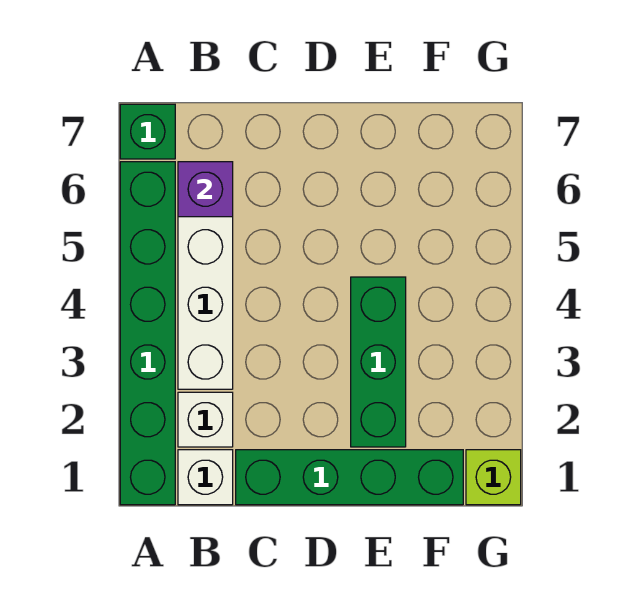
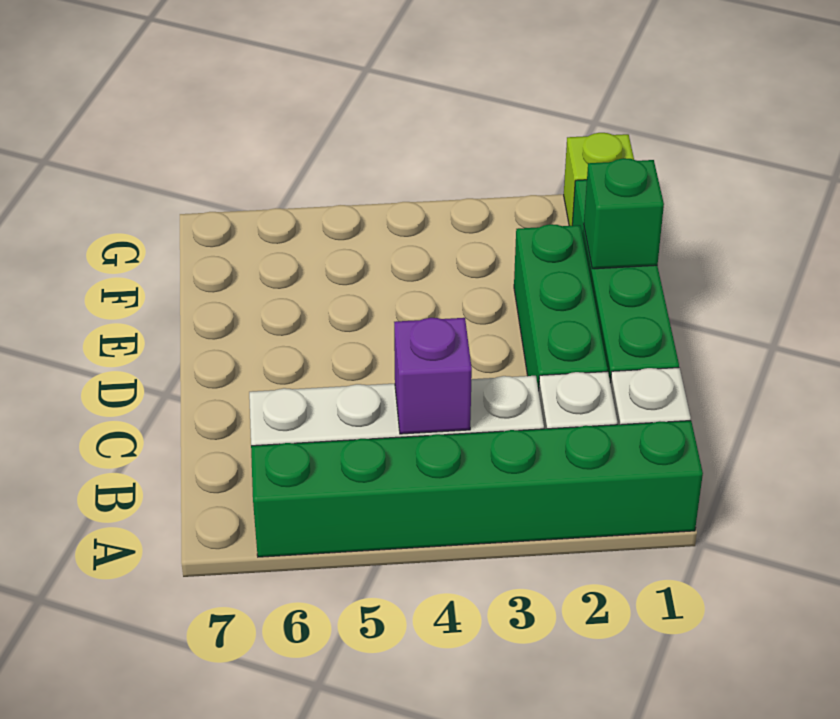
green brick A7 level 1 -> green brick E1 level 2
purple brick B6 level 2 -> purple brick B4 level 2
green brick E2:E4 level 1 -> green brick C2:E2 level 1

